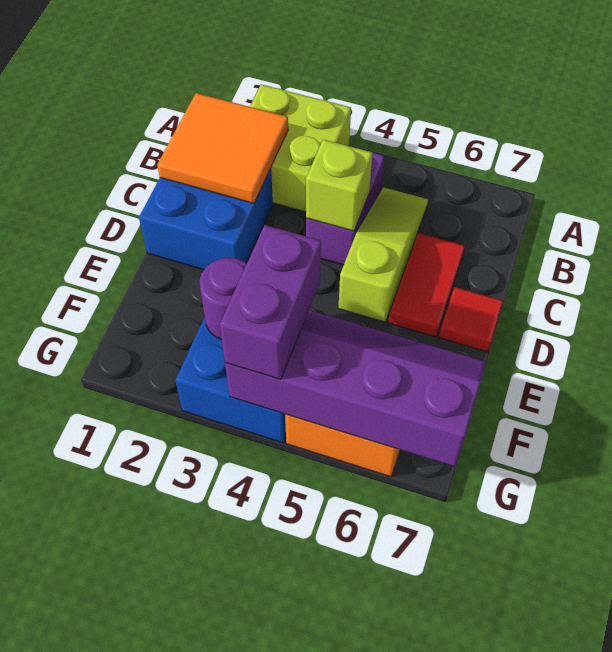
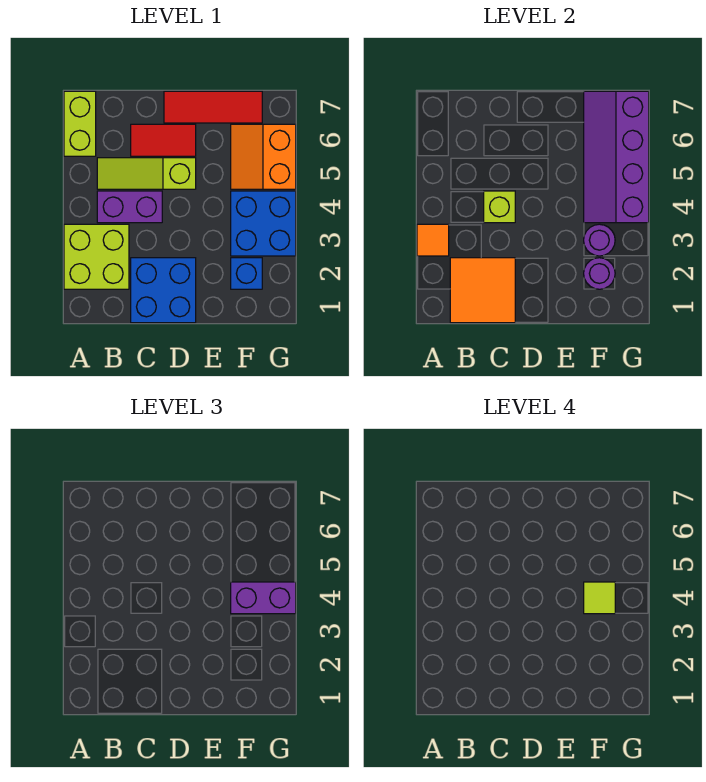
none -> orange tile A3 level 2
none -> lime brick A6:A7 level 1
red tile D7 level 1 -> red tile D7:F7 level 1
none -> blue brick F2 level 1
none -> purple round brick F2 level 2
none -> lime tile F4 level 4

